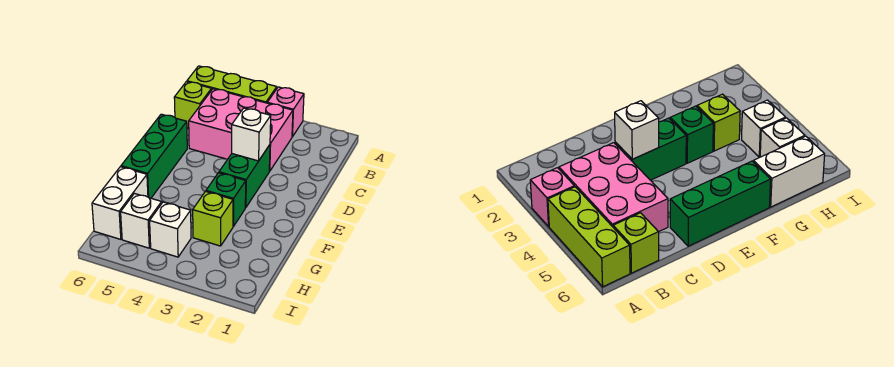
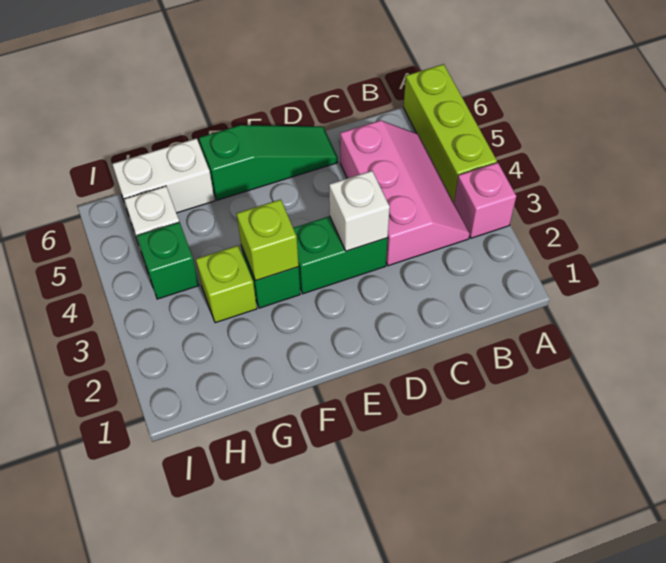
pink brick B3:C5 level 1 -> pink slope B3:C5 level 1 top C
lime brick B6 level 1 -> lime brick F3 level 2
green brick D6:F6 level 1 -> green slope D6:F6 level 1 top F
white brick H4 level 1 -> green brick H4 level 1

